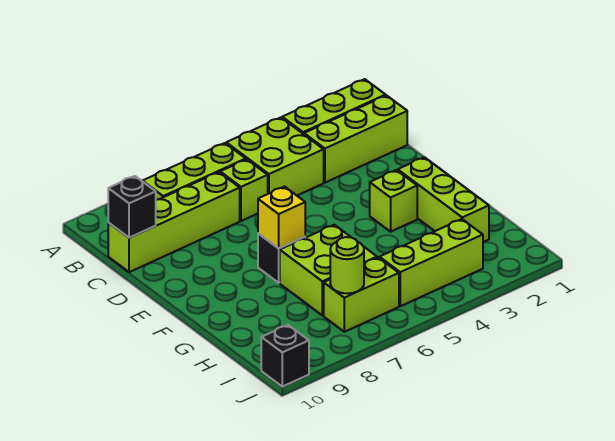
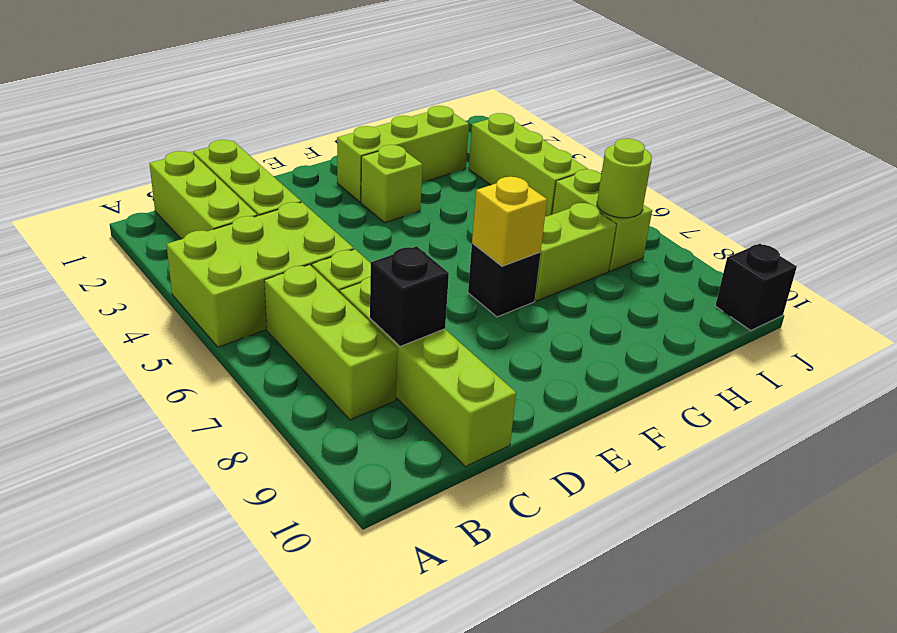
lime brick B4:C5 level 1 -> lime brick A4:C5 level 1
black brick C10 level 2 -> black brick C8 level 2
lime brick G6:H7 level 1 -> lime brick G7:H7 level 1

